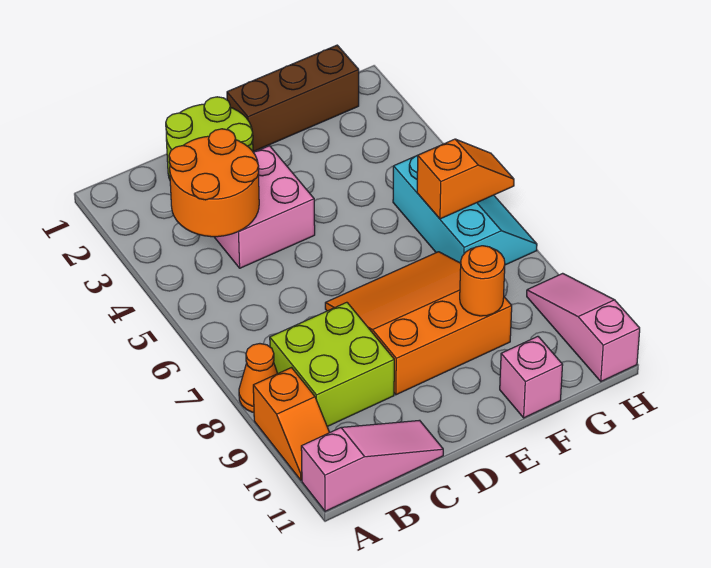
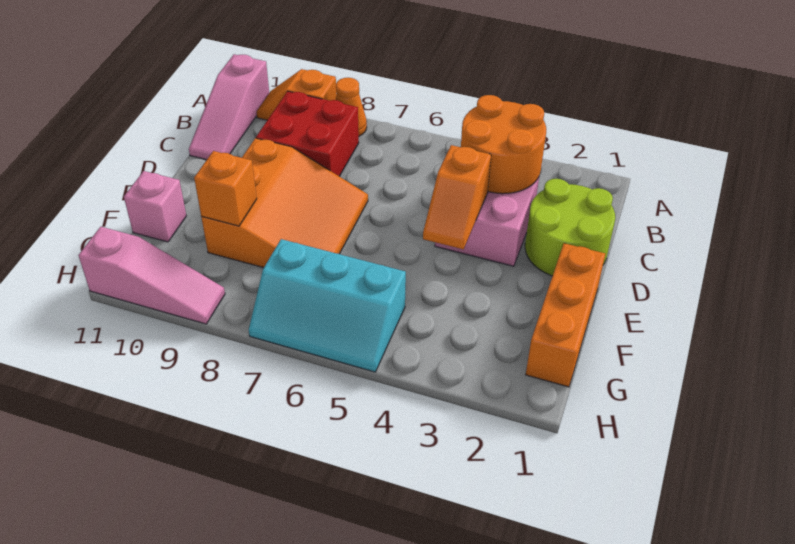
lime brick B8:C9 level 1 -> red brick B8:C9 level 1
brown brick E1:G1 level 1 -> orange brick E1:G1 level 1
orange round brick F9 level 2 -> orange brick F9 level 2
orange slope G6:H6 level 2 top G -> orange slope D4:E4 level 2 top D

